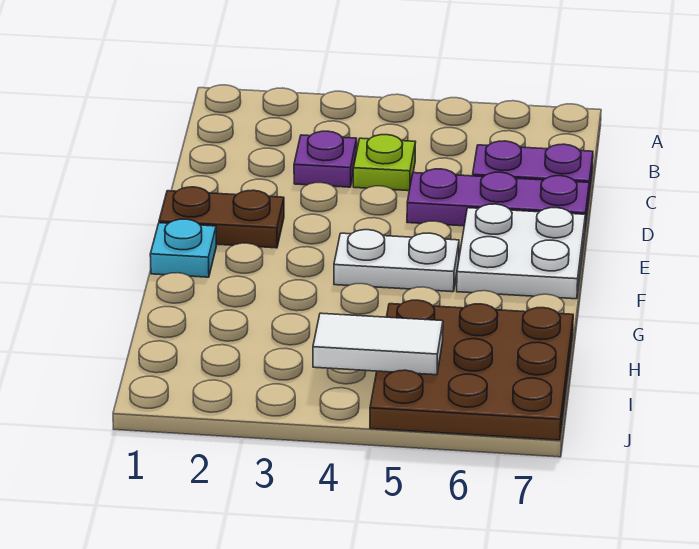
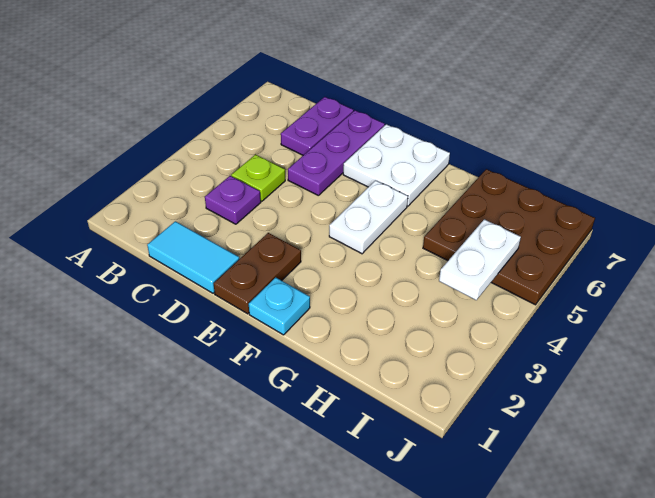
none -> cyan tile C1:D1 level 1
white tile I4:I5 level 2 -> white plate I4:I5 level 2

